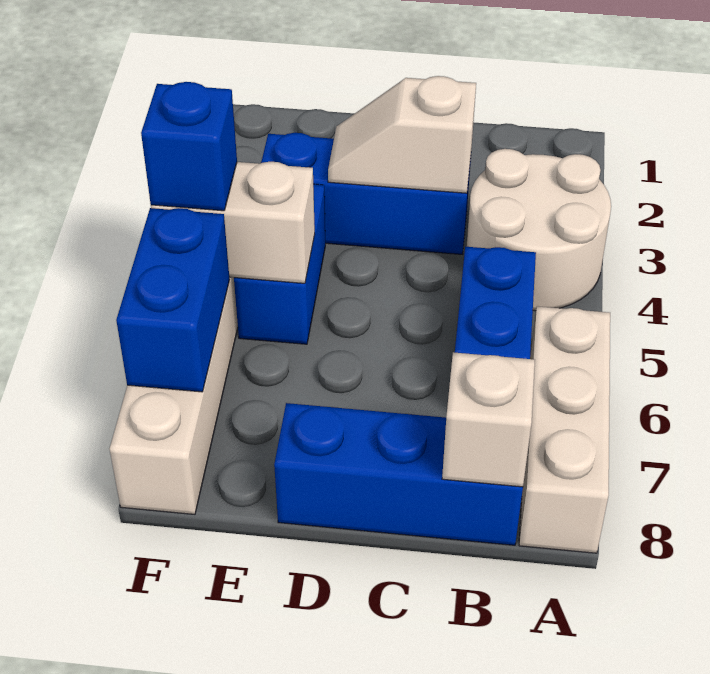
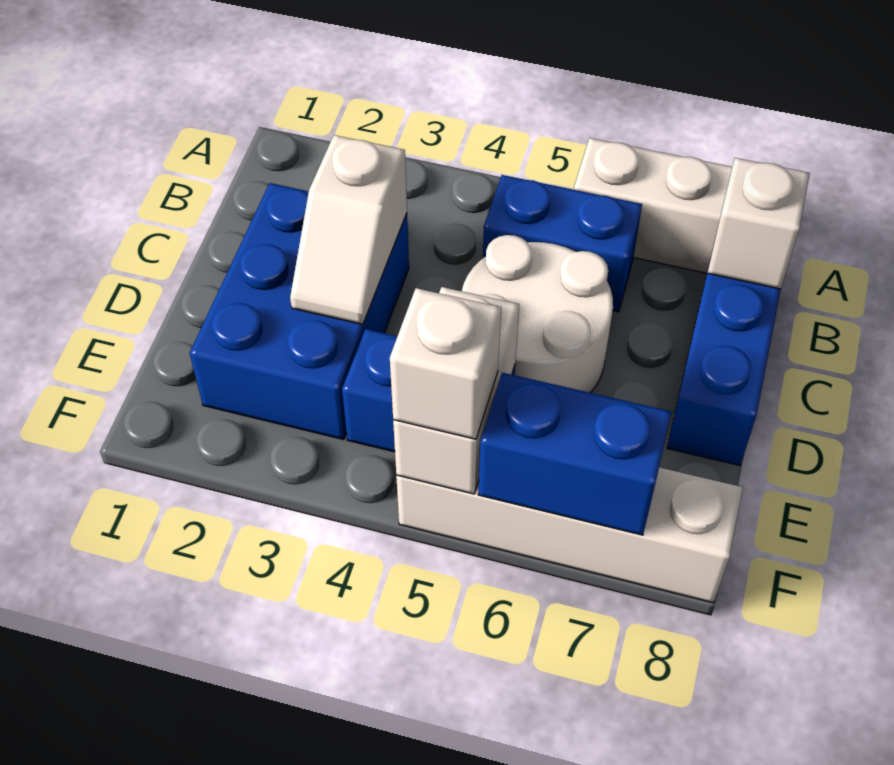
white round brick A3:B4 level 1 -> white round brick C5:D6 level 1
blue brick C3:E3 level 1 -> blue brick C2:E3 level 1
blue brick F5 level 3 -> white brick F5 level 3

